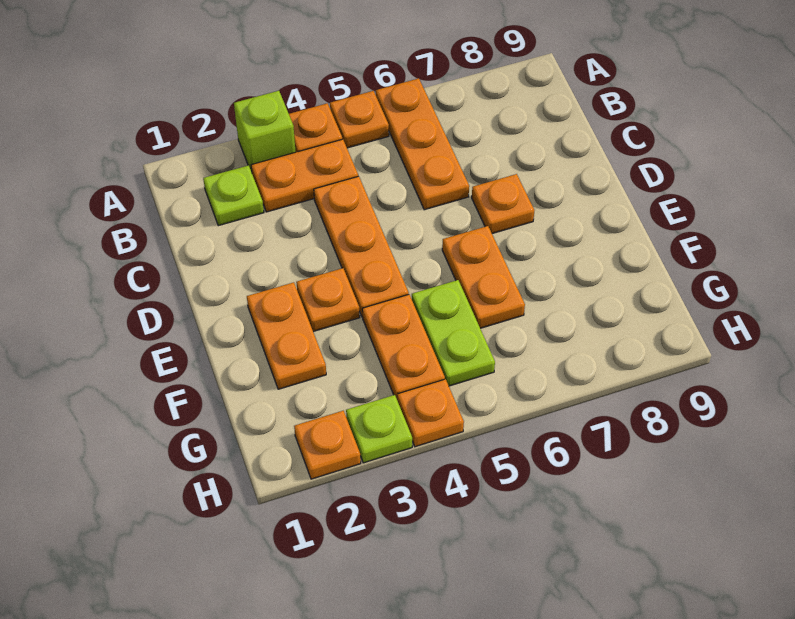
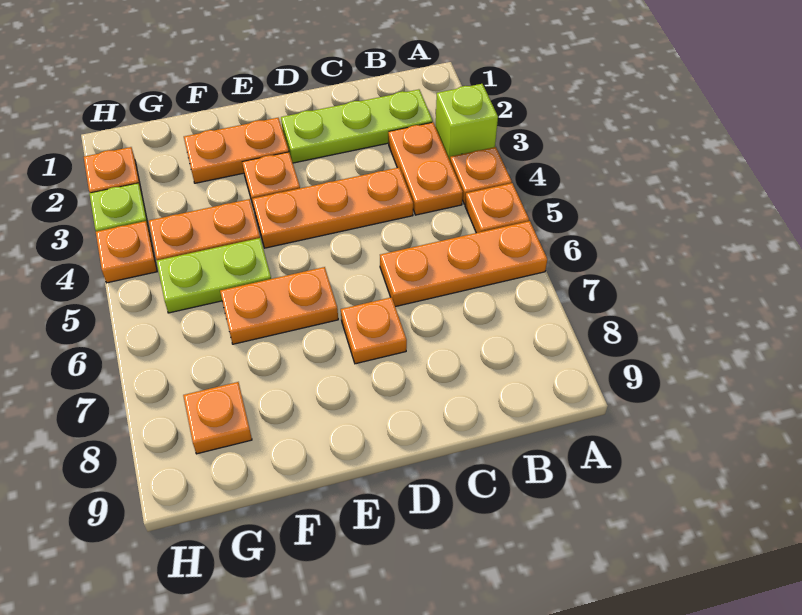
lime plate B2 level 1 -> lime plate B2:D2 level 1
none -> orange plate G8 level 1

